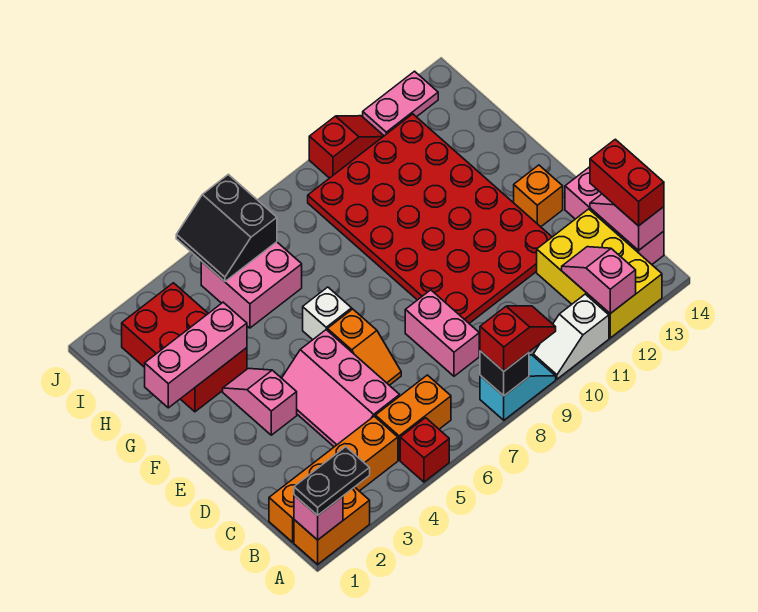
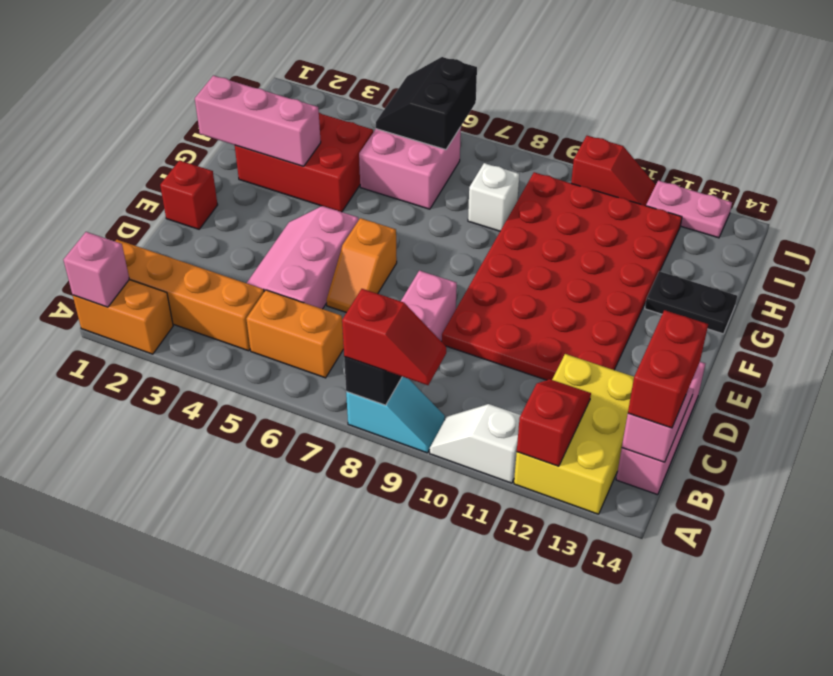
black plate A1:A2 level 3 -> black plate G13:G14 level 1
red brick A5 level 1 -> red brick E1 level 1
pink slope A12:B12 level 2 top A -> red slope A12:B12 level 2 top A
pink slope E3:F3 level 1 top E -> none
orange brick E13 level 1 -> none
white brick F6 level 1 -> white brick H8 level 1
red brick G2:I3 level 1 -> red brick G2:H4 level 1

